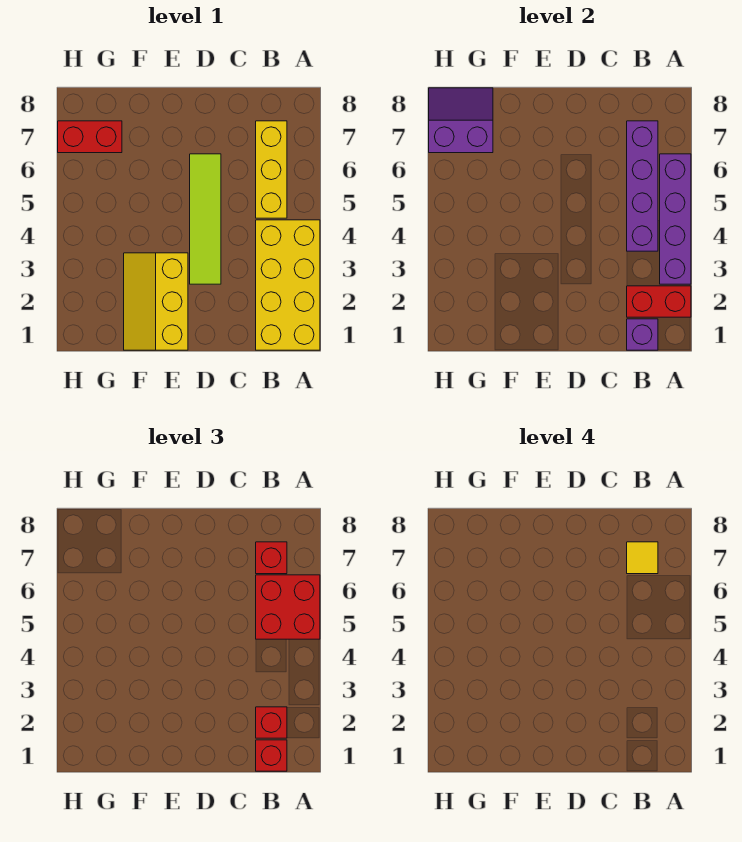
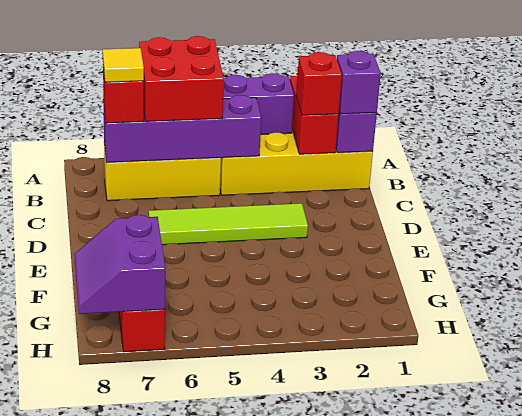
red brick B1 level 3 -> purple brick B1 level 3
yellow slope E1:F3 level 1 top E -> none

